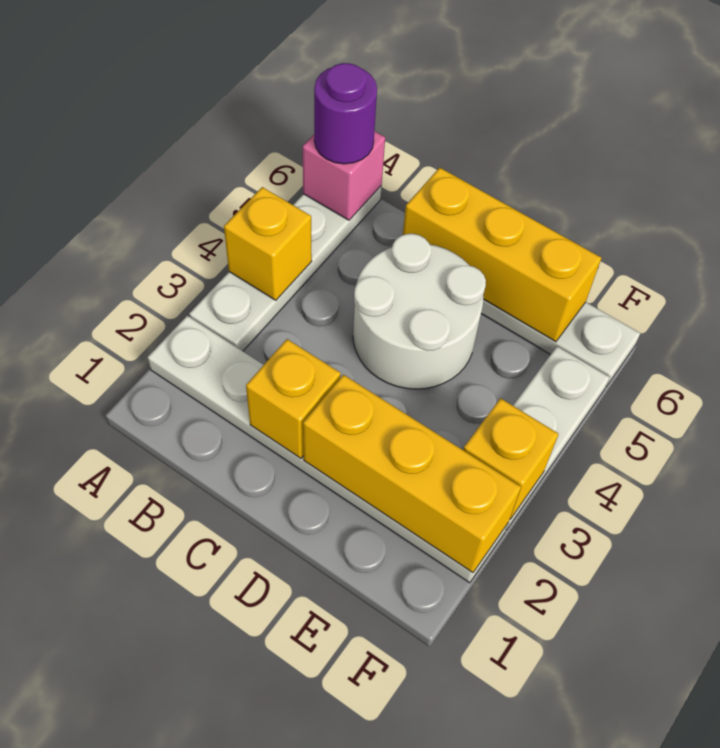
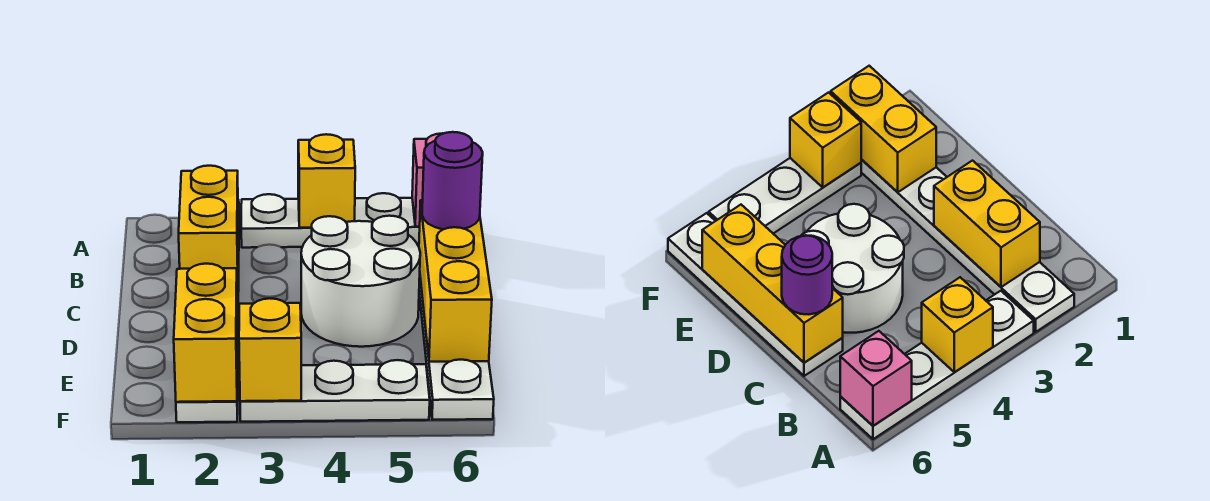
purple round brick A6 level 3 -> purple round brick C6 level 3
yellow brick C2 level 2 -> yellow brick B2:C2 level 2
yellow brick D2:F2 level 2 -> yellow brick E2:F2 level 2

